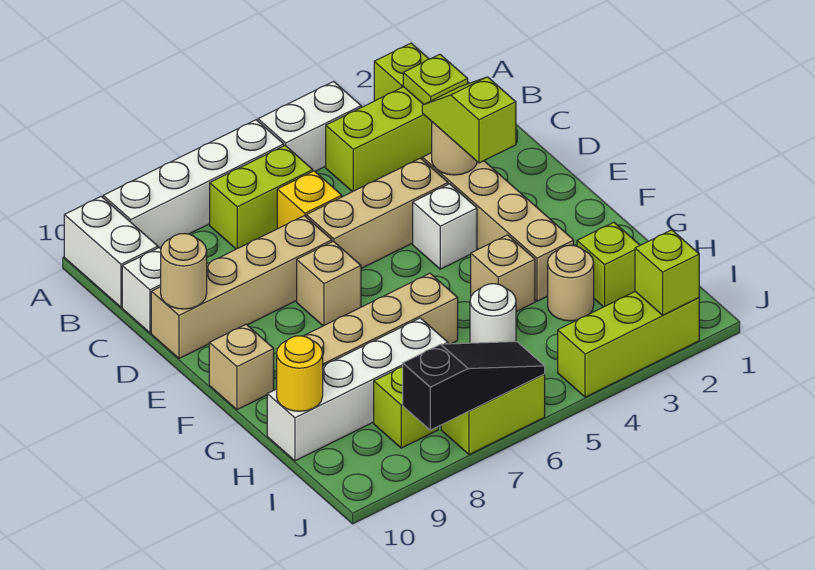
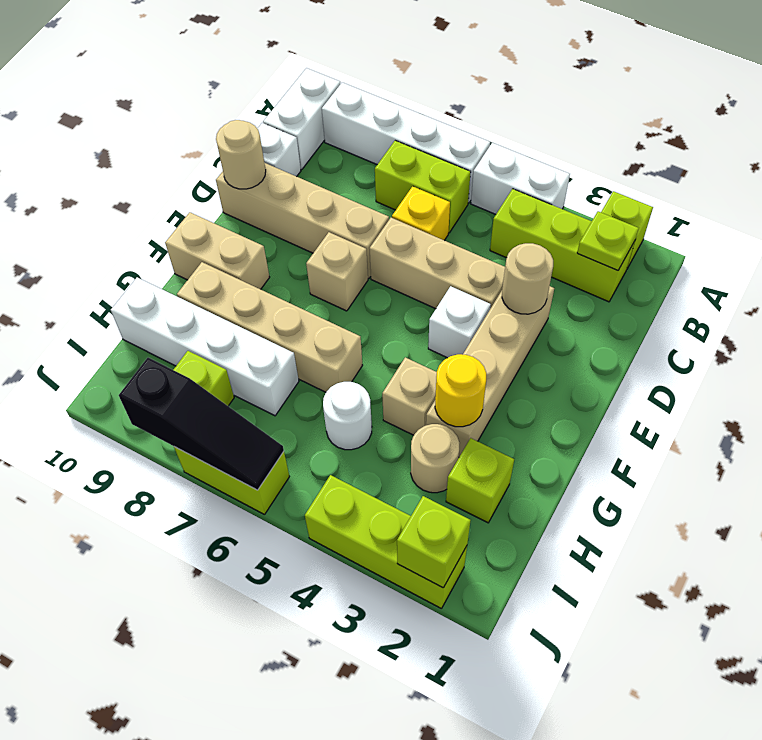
lime slope D3:E3 level 3 top E -> none
tan brick F10 level 1 -> tan brick F9:F10 level 1
yellow round brick H10 level 2 -> yellow round brick G3 level 2

